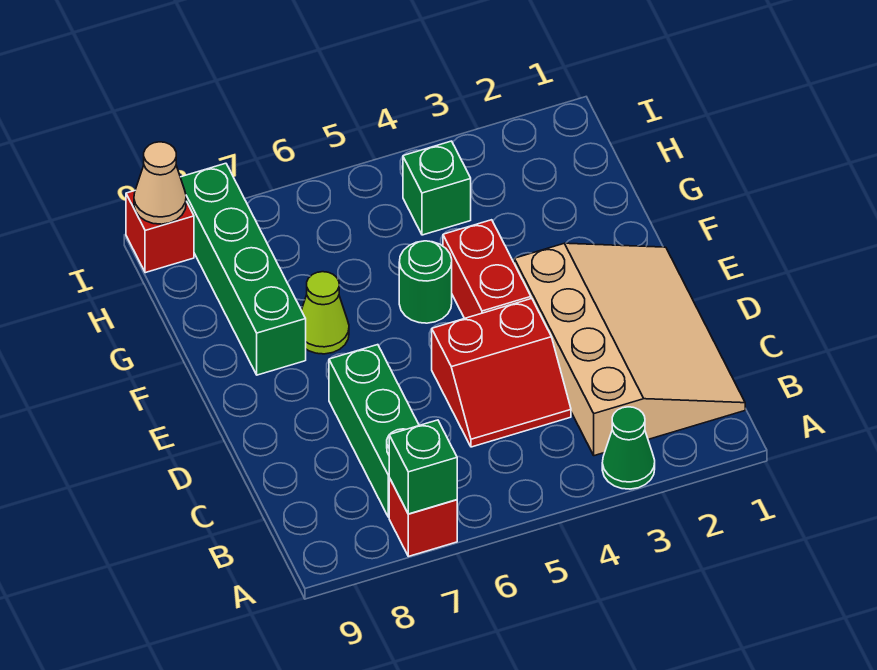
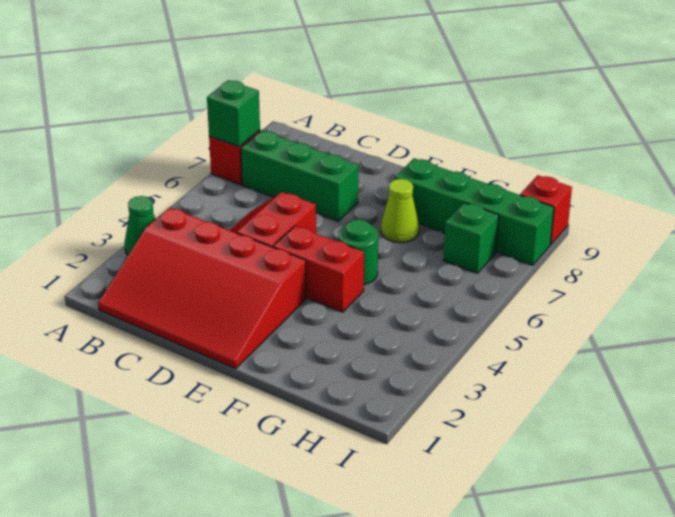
tan slope B1:E3 level 1 top 3 -> red slope B1:E3 level 1 top 3
green brick H4 level 1 -> green brick H7 level 1
tan cone I9 level 2 -> none

